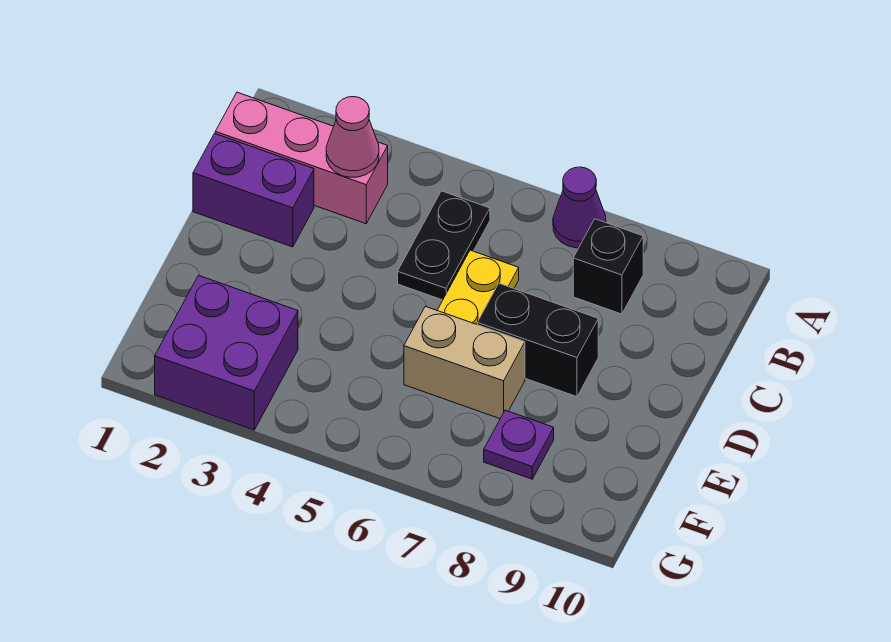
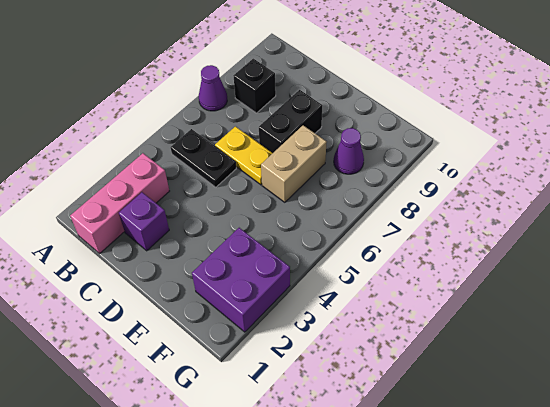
pink cone B3 level 2 -> none
purple brick C1:C2 level 1 -> purple brick C2 level 1
purple plate F8 level 1 -> purple cone F8 level 1

